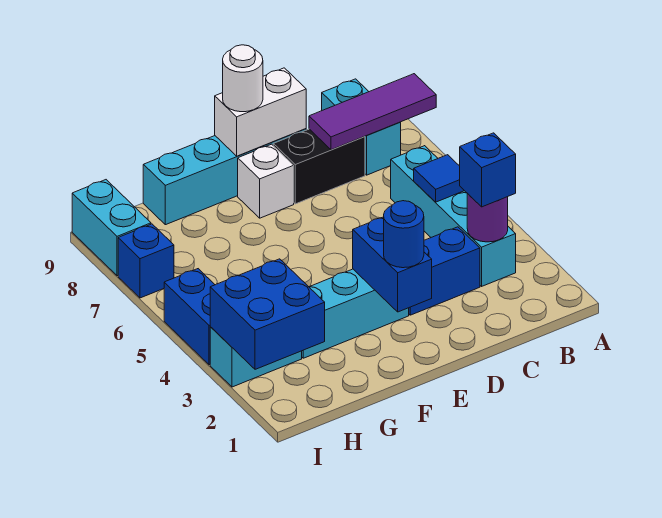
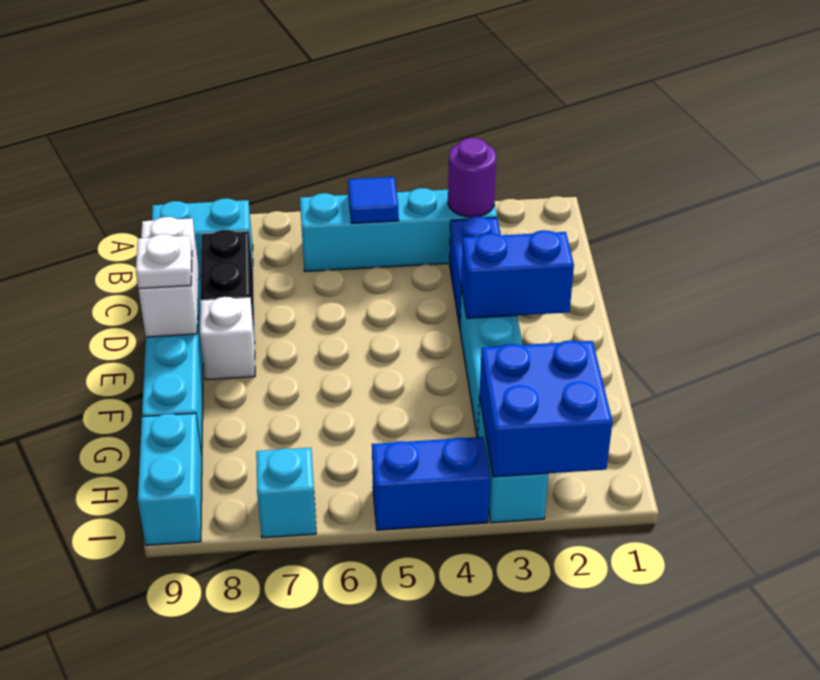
purple tile A8:C8 level 2 -> none
blue brick B3 level 3 -> none
blue round brick E2 level 3 -> none
white round brick E9 level 3 -> white plate E9 level 3
blue brick I7 level 1 -> cyan brick I7 level 1
cyan brick I8:I9 level 1 -> cyan brick H9:I9 level 1

